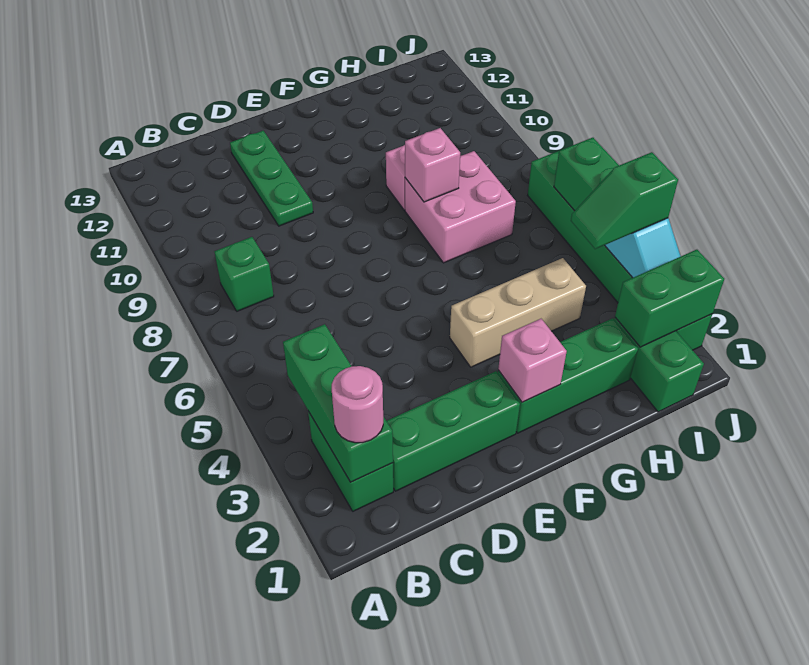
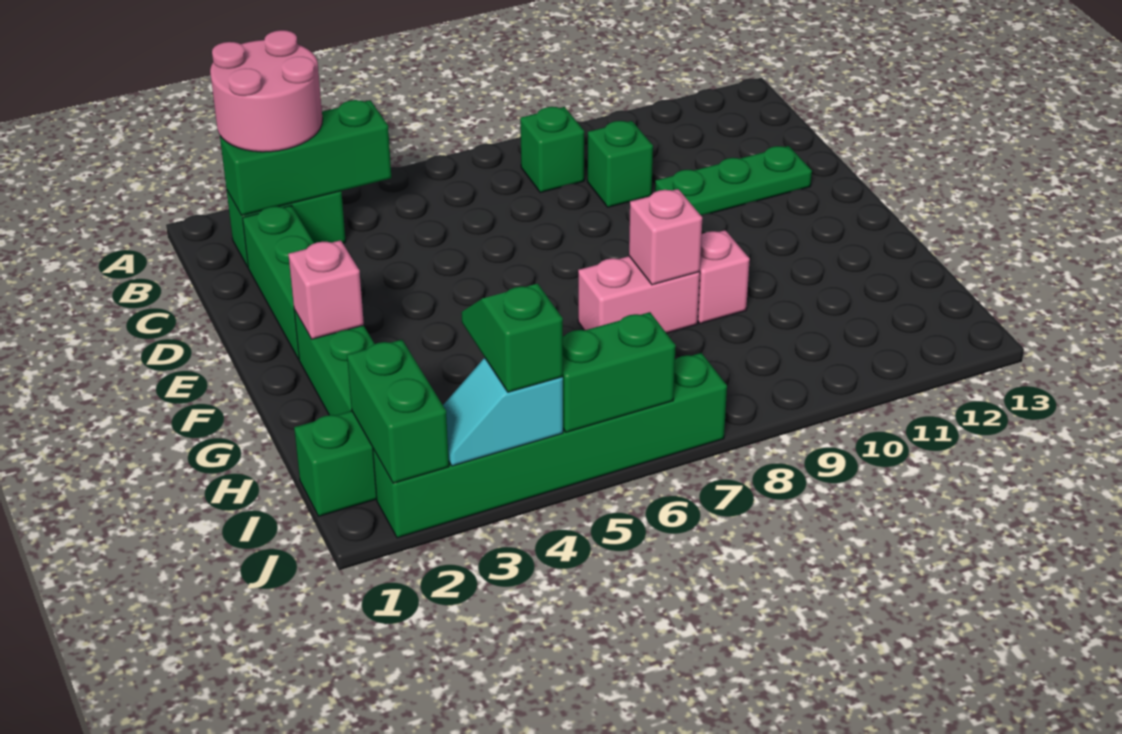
pink round brick B2 level 3 -> pink round brick A2:B3 level 3
none -> green brick C9 level 1
tan brick F4:H4 level 1 -> none
pink brick G7:H8 level 1 -> pink brick G7:G8 level 1

